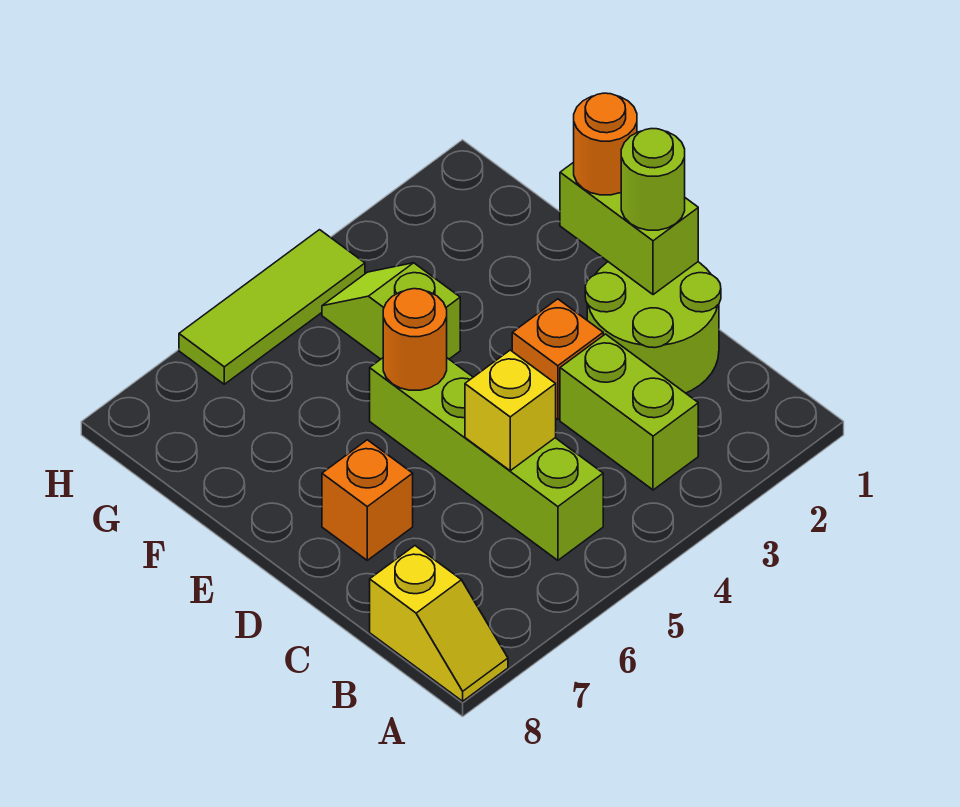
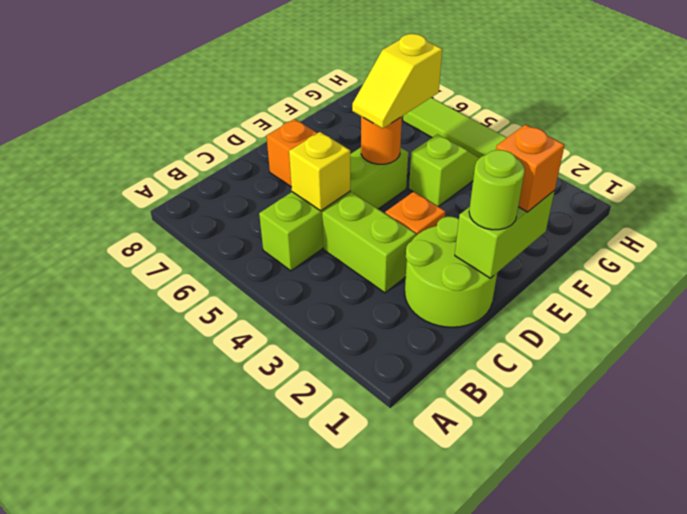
yellow slope A8:B8 level 1 top B -> yellow slope E5:F5 level 3 top F
lime brick B3:C3 level 1 -> lime brick C3:C4 level 1
orange round brick E1 level 3 -> orange brick E1 level 3

